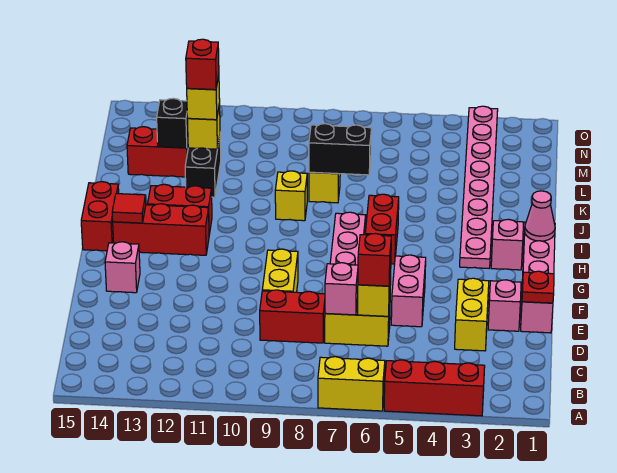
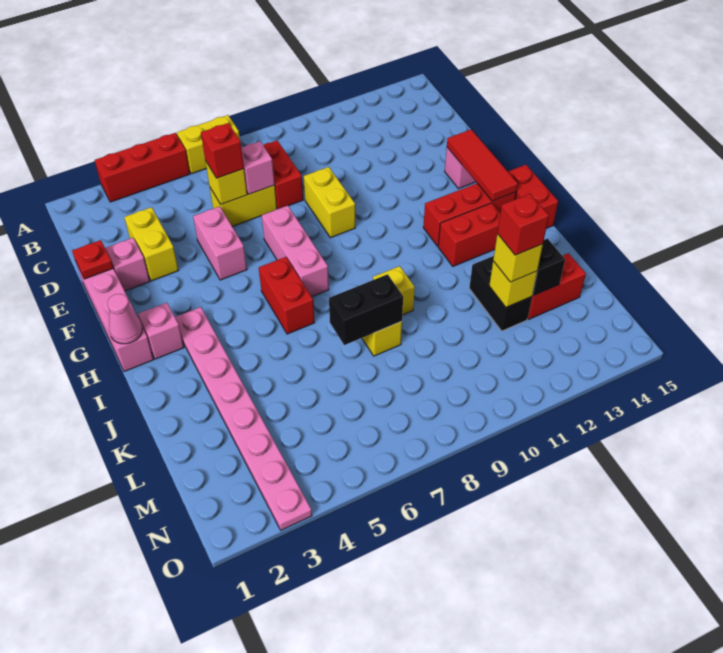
red brick D8:D9 level 1 -> red brick C8:D8 level 1
red tile H14 level 2 -> red tile F14:H14 level 2

